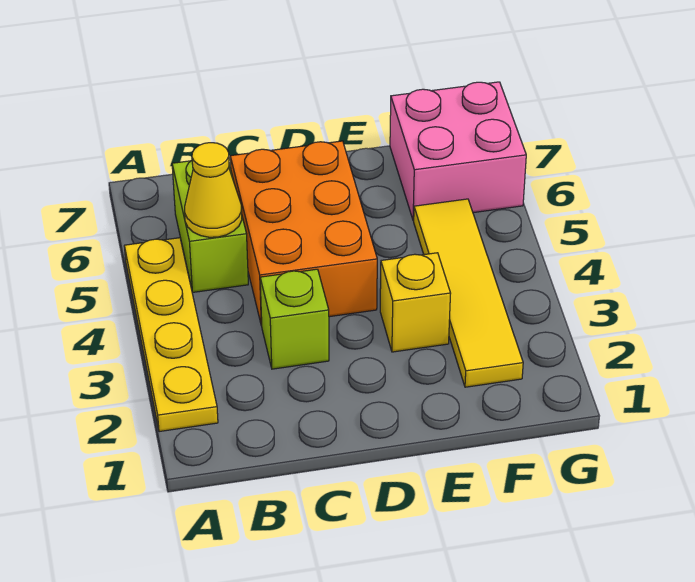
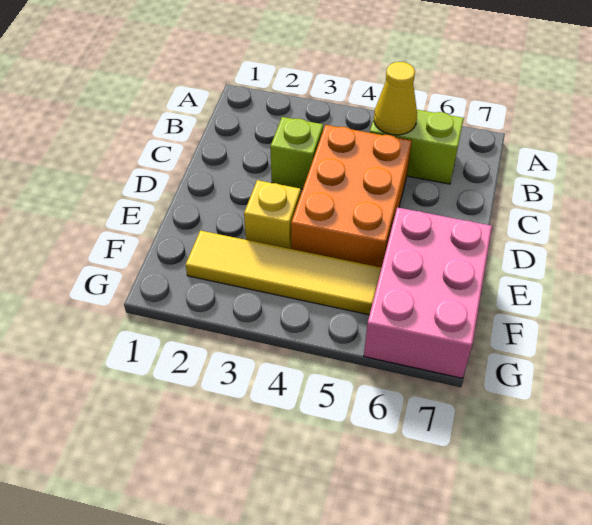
yellow plate A2:A5 level 1 -> none
orange brick C4:D6 level 1 -> orange brick C4:E5 level 1
pink brick F6:G7 level 1 -> pink brick E6:G7 level 1

